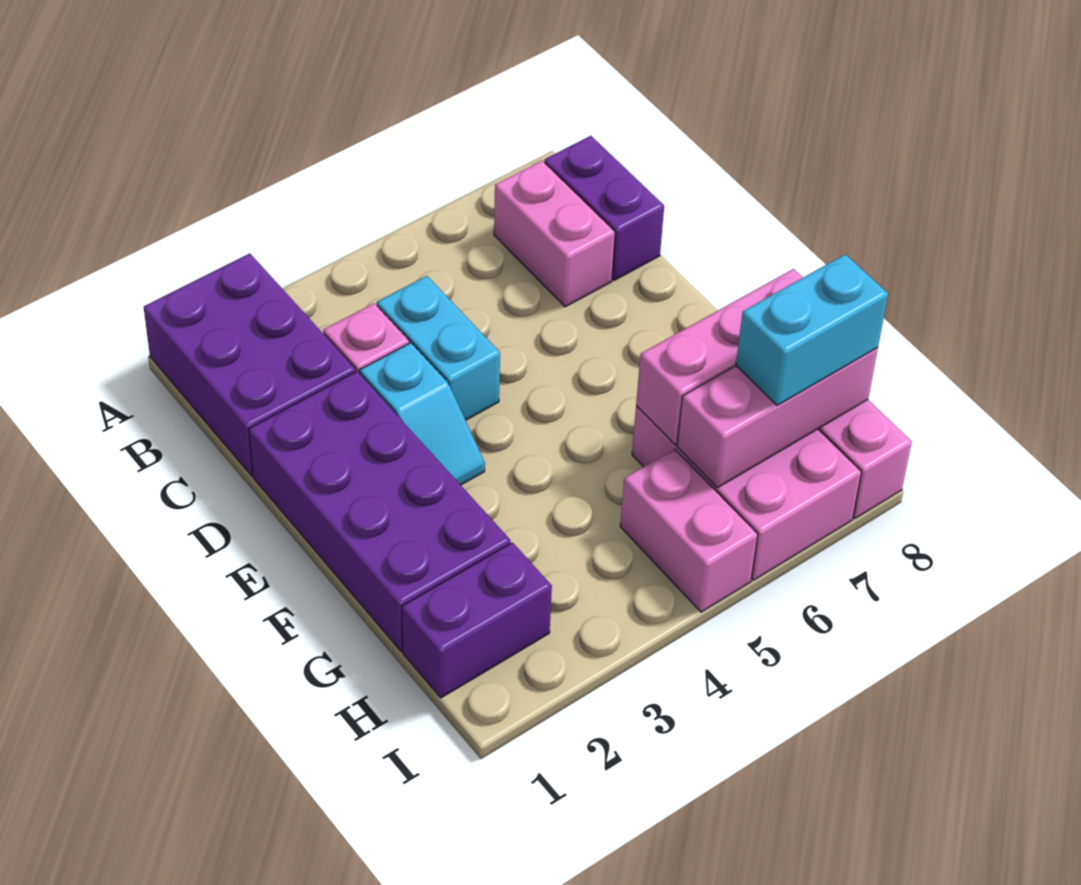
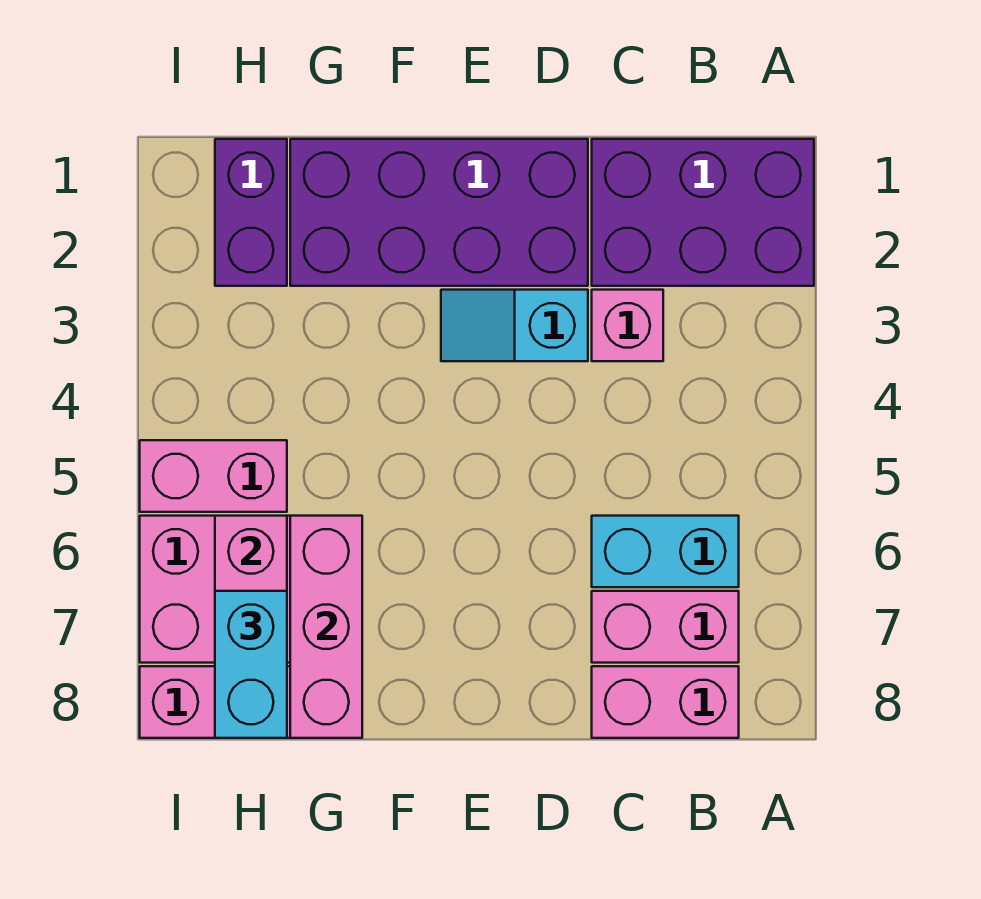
purple brick B8:C8 level 1 -> pink brick B8:C8 level 1
cyan brick C4:D4 level 1 -> cyan brick B6:C6 level 1

